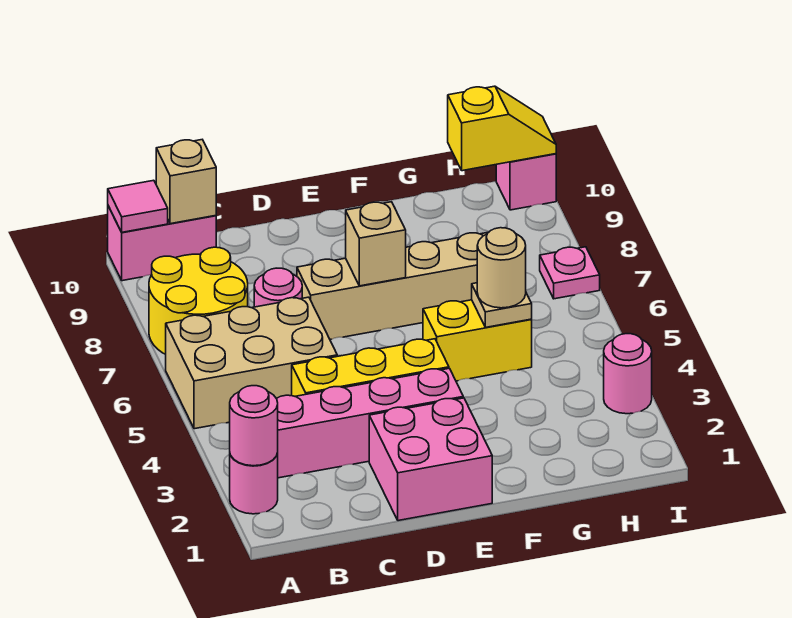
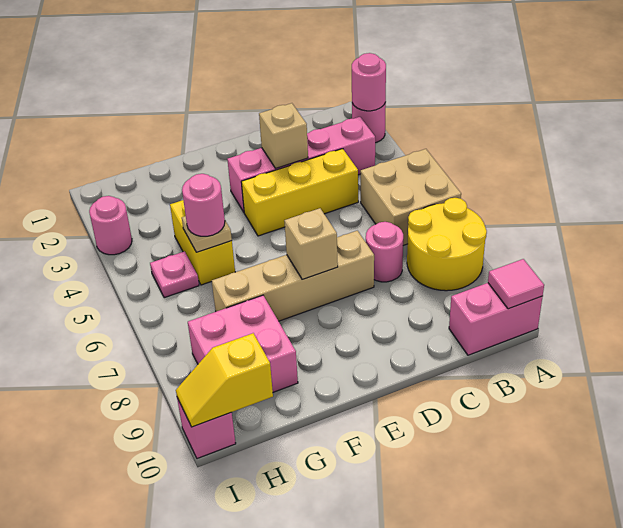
tan brick A5:C6 level 1 -> tan brick A5:B6 level 1
tan brick B10 level 2 -> tan brick D3 level 2
pink brick D1:E2 level 1 -> pink brick G8:H9 level 1
yellow brick F5:G5 level 1 -> yellow brick G4:G5 level 1
tan round brick G5 level 3 -> pink round brick G5 level 3
pink plate I7 level 1 -> pink plate H5 level 1

